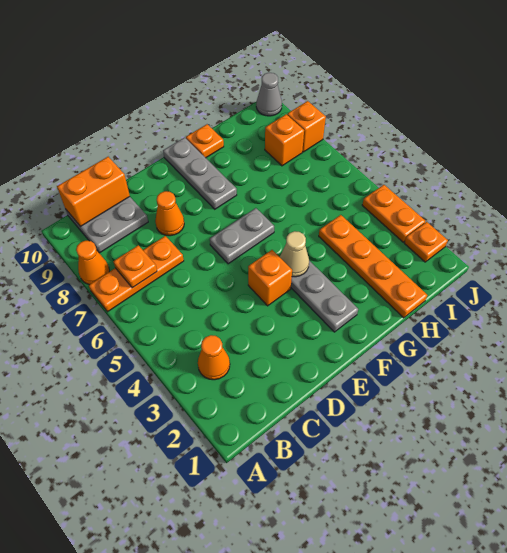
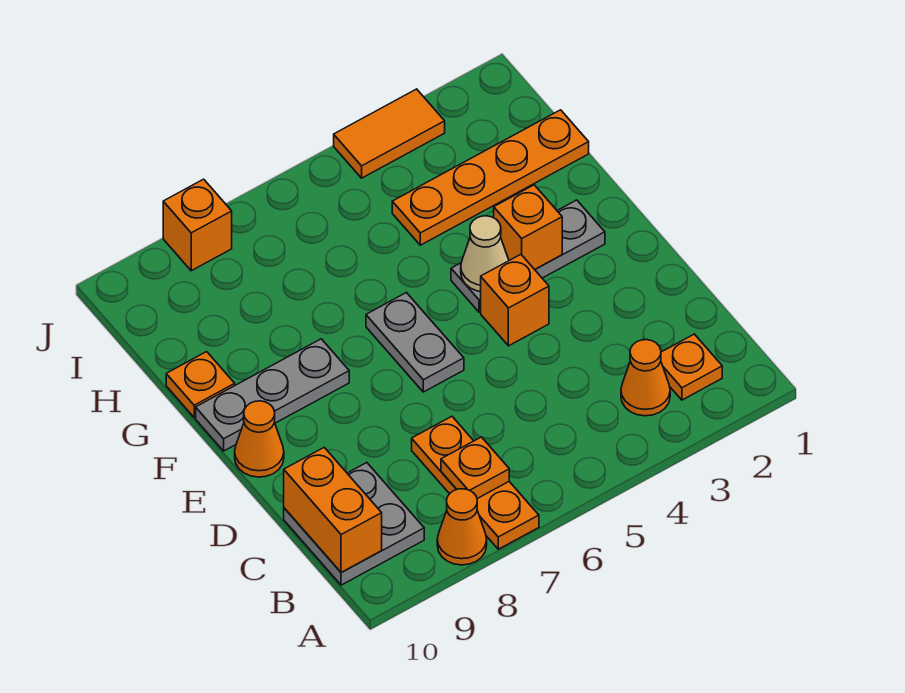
orange cone D8 level 1 -> orange cone E10 level 1
orange brick I8 level 1 -> orange brick F3 level 2
orange plate J2 level 1 -> orange plate B2 level 1
orange plate J3:J4 level 1 -> orange tile J3:J4 level 1
grey cone J10 level 1 -> none

